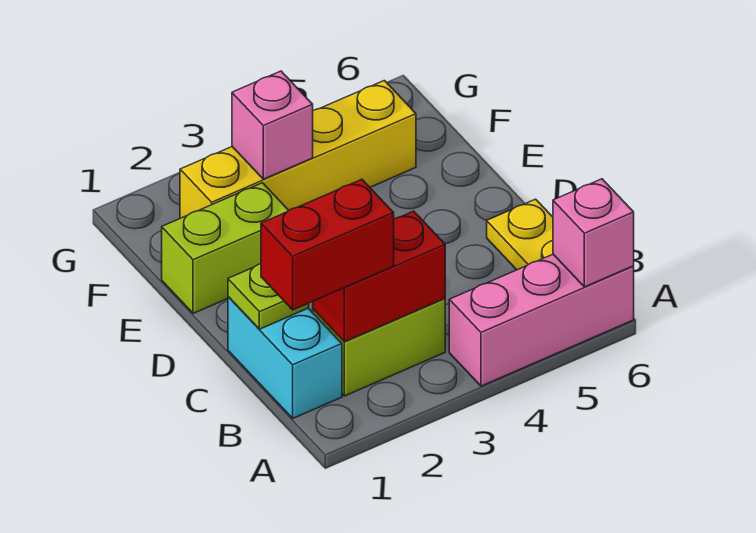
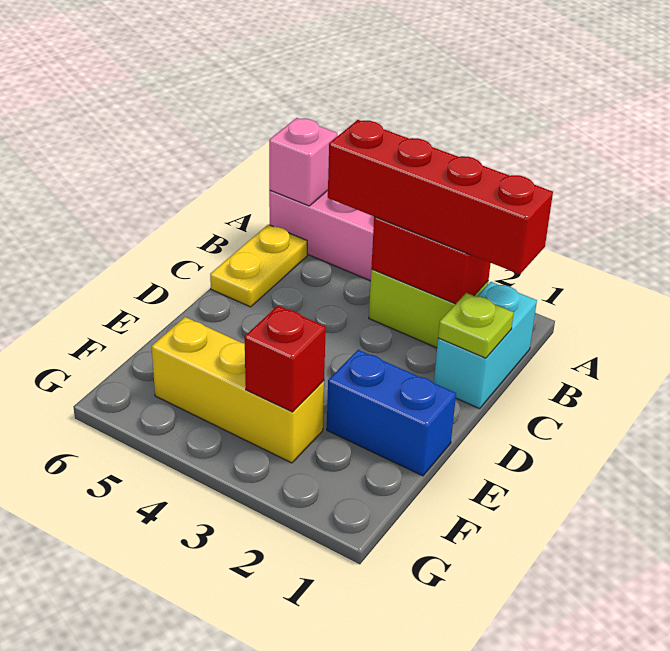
red brick B1:B2 level 3 -> red brick B1:B4 level 3
lime brick E1:E2 level 1 -> blue brick E1:E2 level 1
yellow brick F2:F5 level 1 -> yellow brick F3:F5 level 1
pink brick F3 level 2 -> red brick F3 level 2

